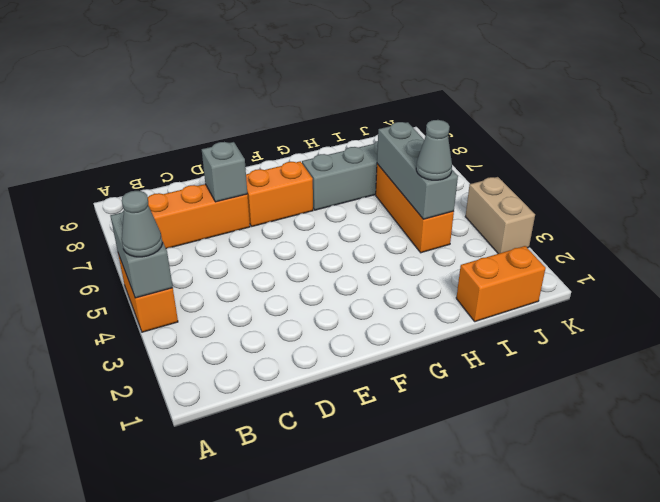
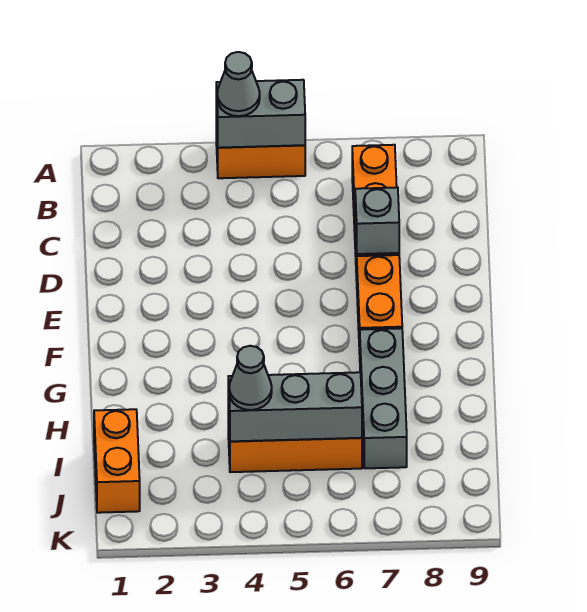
tan brick K3:K4 level 1 -> none

